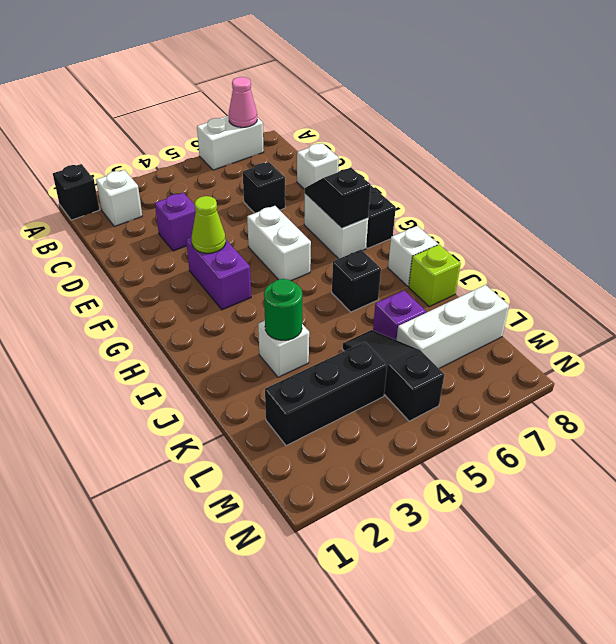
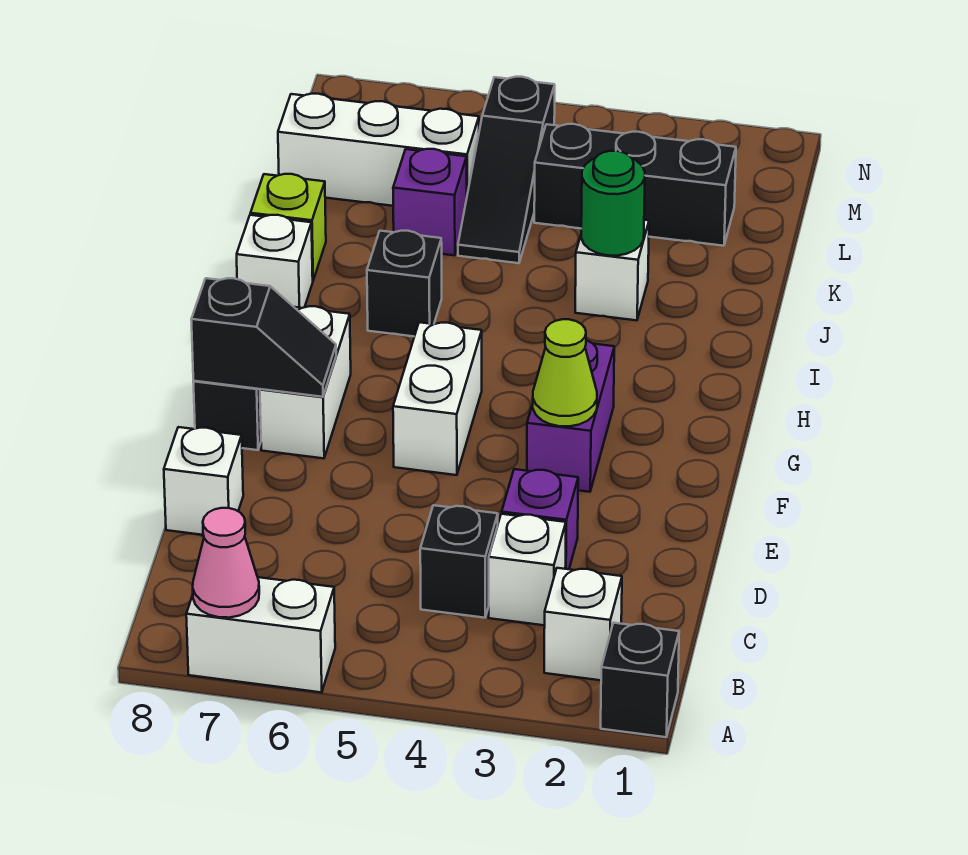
none -> white brick C3 level 1
black brick D6 level 1 -> black brick C4 level 1
black slope F7:G7 level 2 top G -> black slope F7:F8 level 2 top 8

